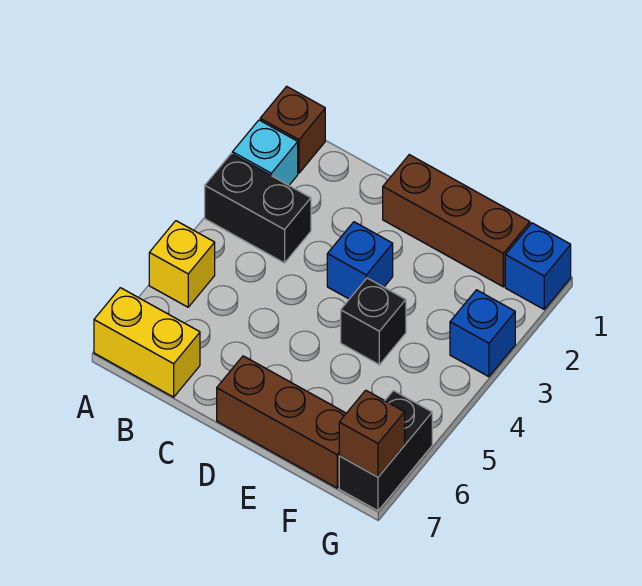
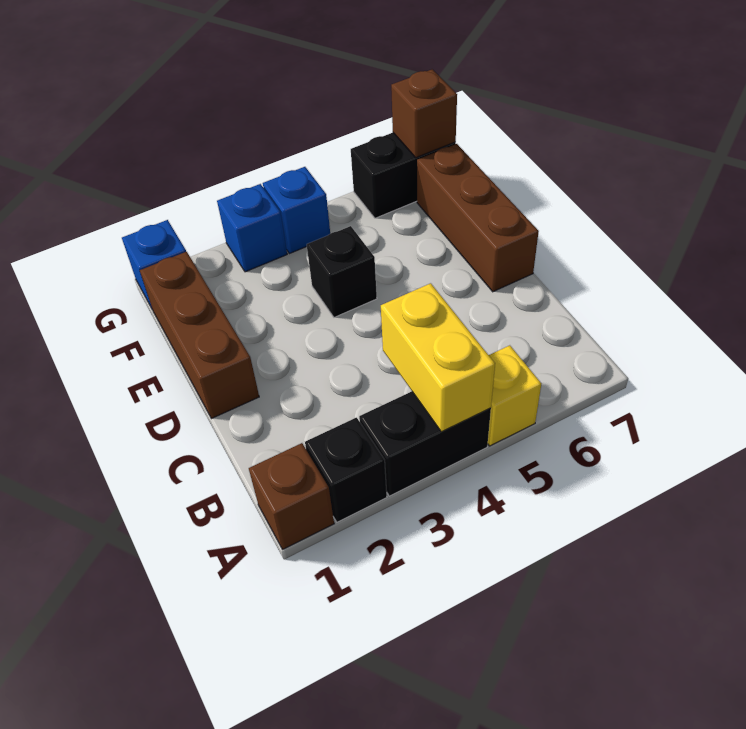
cyan brick A2 level 1 -> black brick A2 level 1
black brick A3:B3 level 1 -> black brick A3:A4 level 1
yellow brick A7:B7 level 1 -> yellow brick A4:B4 level 2
blue brick D3 level 1 -> blue brick G4 level 1

